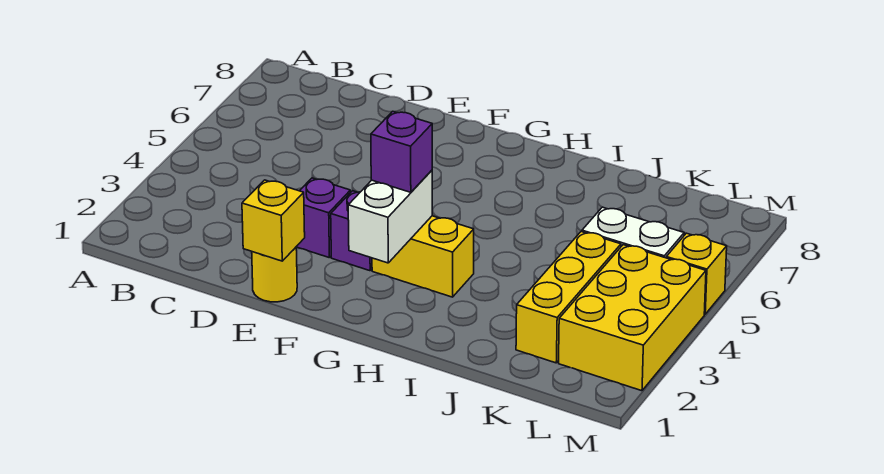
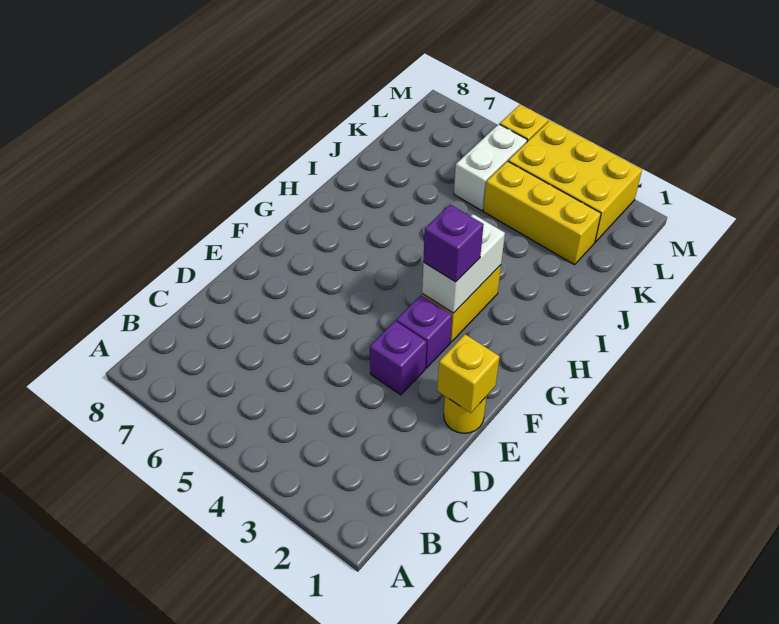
white brick G2:G3 level 2 -> white brick G3:H3 level 2

